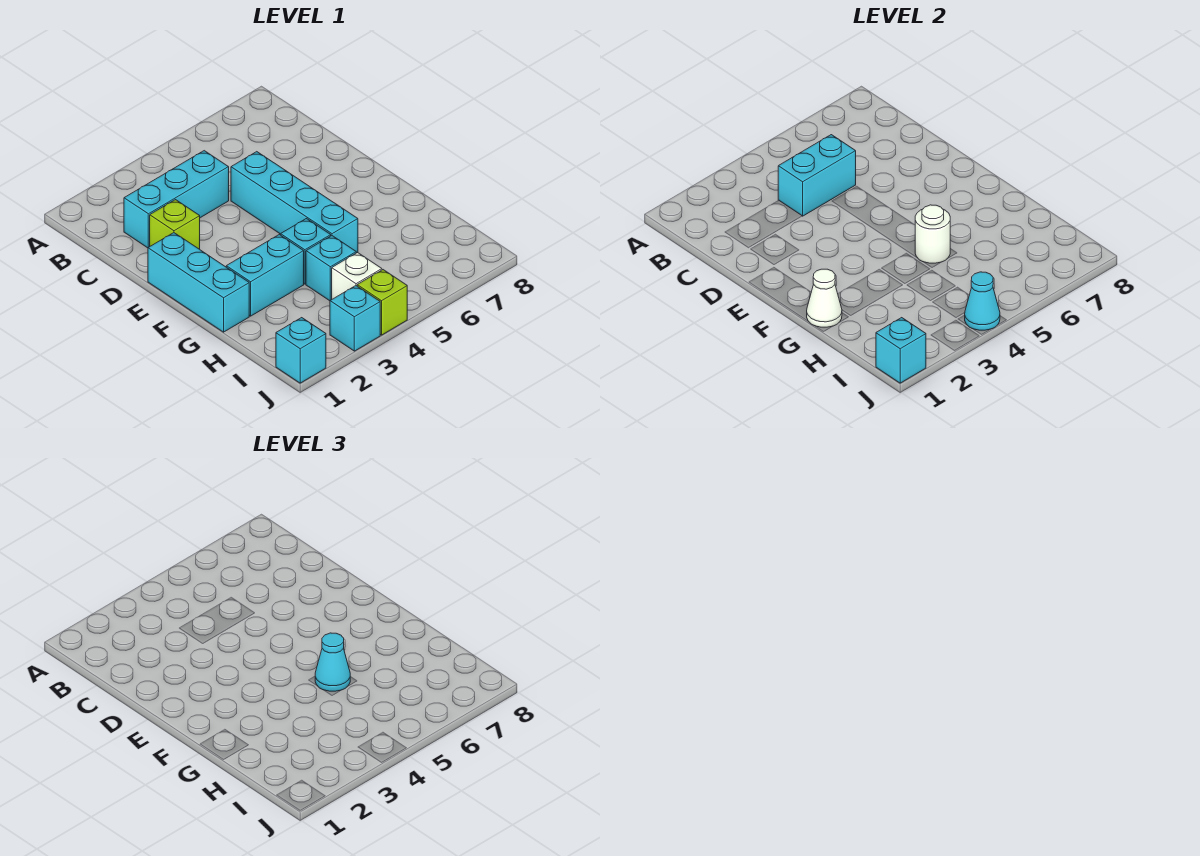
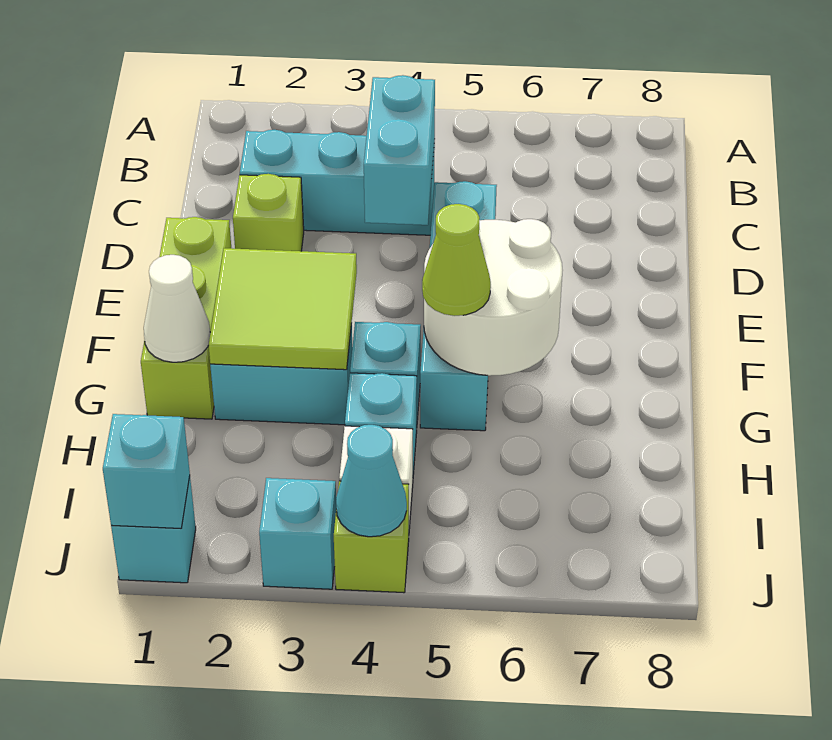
cyan brick C4:C5 level 2 -> cyan brick C4:D4 level 2
cyan brick E1:G1 level 1 -> lime brick E1:G1 level 1
none -> lime tile F2:G3 level 2
white round brick G5 level 2 -> white round brick F5:G6 level 2
cyan cone G5 level 3 -> lime cone G5 level 3

